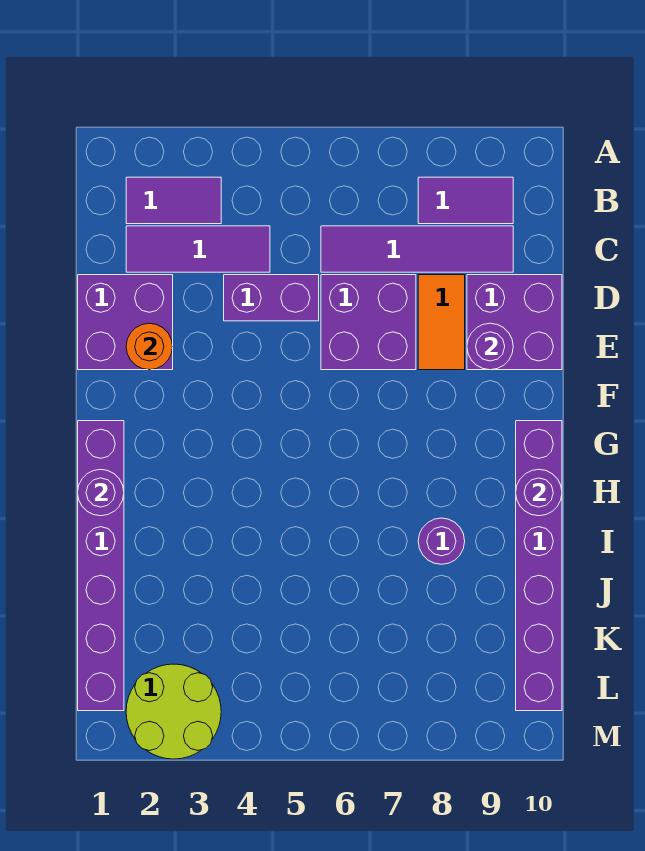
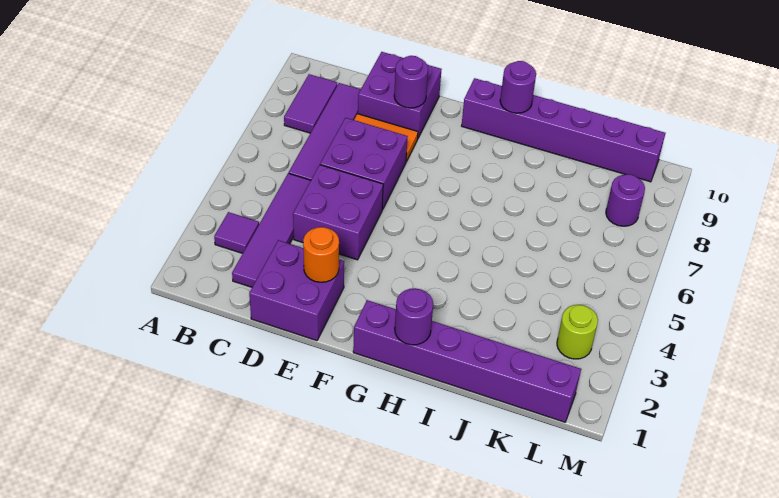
purple tile B2:B3 level 1 -> purple tile B3 level 1
purple tile C2:C4 level 1 -> purple tile C2:C5 level 1
purple brick D4:D5 level 1 -> purple brick D4:E5 level 1
purple round brick I8 level 1 -> purple round brick L8 level 1
lime round brick L2:M3 level 1 -> lime round brick L3 level 1

